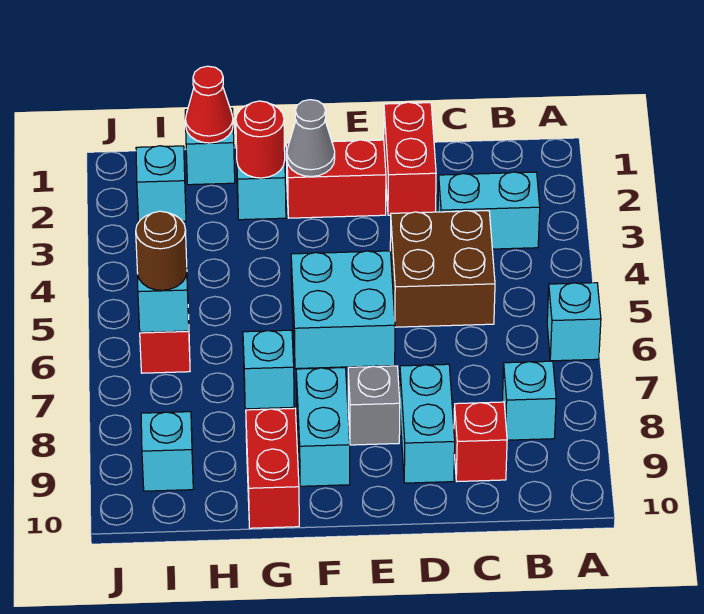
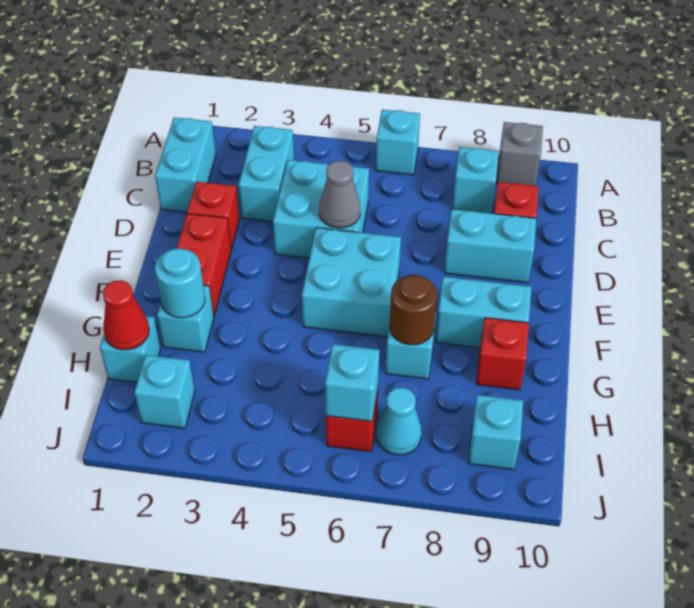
none -> cyan brick B1:C1 level 1
brown brick C4:D5 level 1 -> cyan brick C4:D5 level 1
red brick D1:D2 level 1 -> red brick D2 level 1
grey brick E8 level 1 -> grey brick A9 level 1
grey cone F2 level 2 -> grey cone D5 level 2
red round brick G2 level 2 -> cyan round brick G2 level 2
red brick G9:G10 level 1 -> red brick G9 level 1
brown round brick I6 level 3 -> brown round brick G7 level 2
none -> cyan cone I7 level 1

